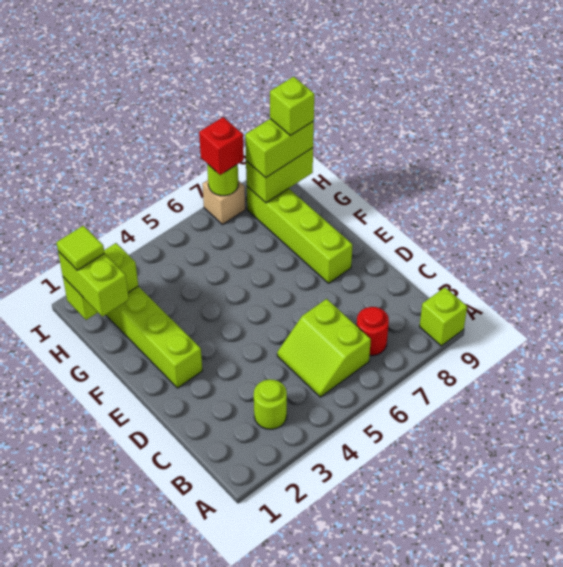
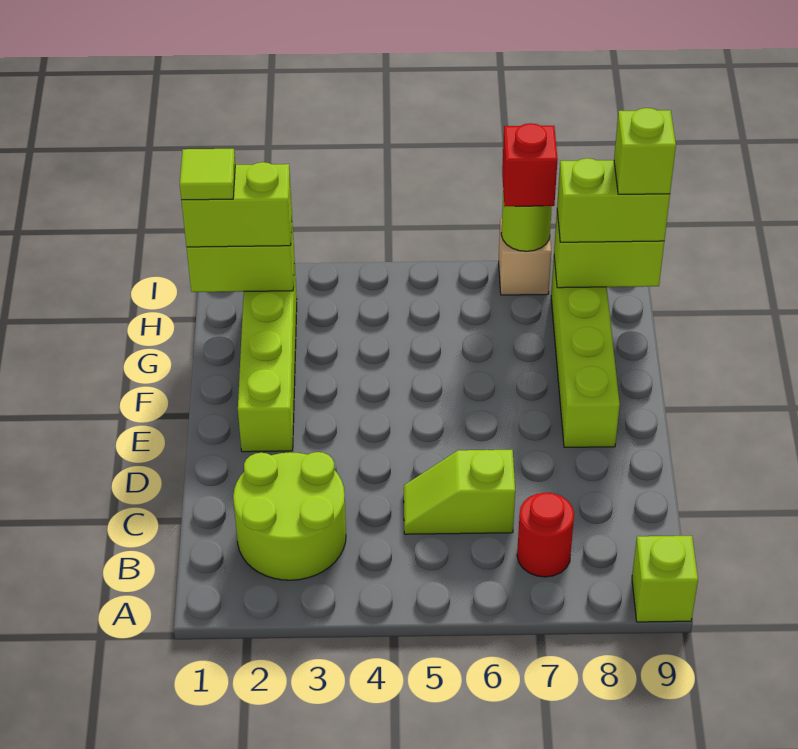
lime round brick B3 level 1 -> lime round brick B2:C3 level 1
lime slope B5:C6 level 1 top 6 -> lime slope C5:C6 level 1 top 6
lime brick G1:H1 level 3 -> lime brick H1:H2 level 3

